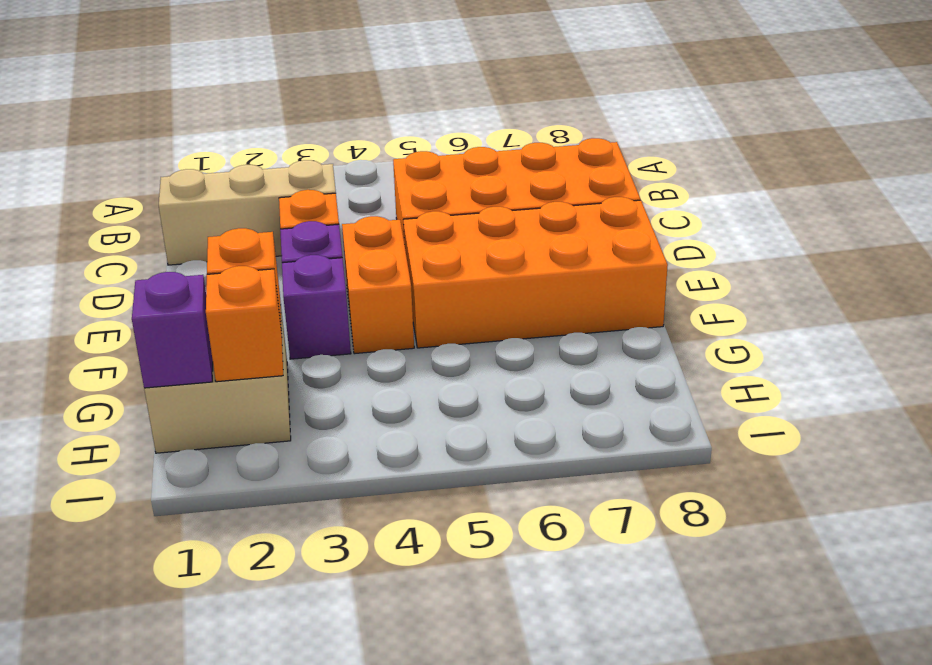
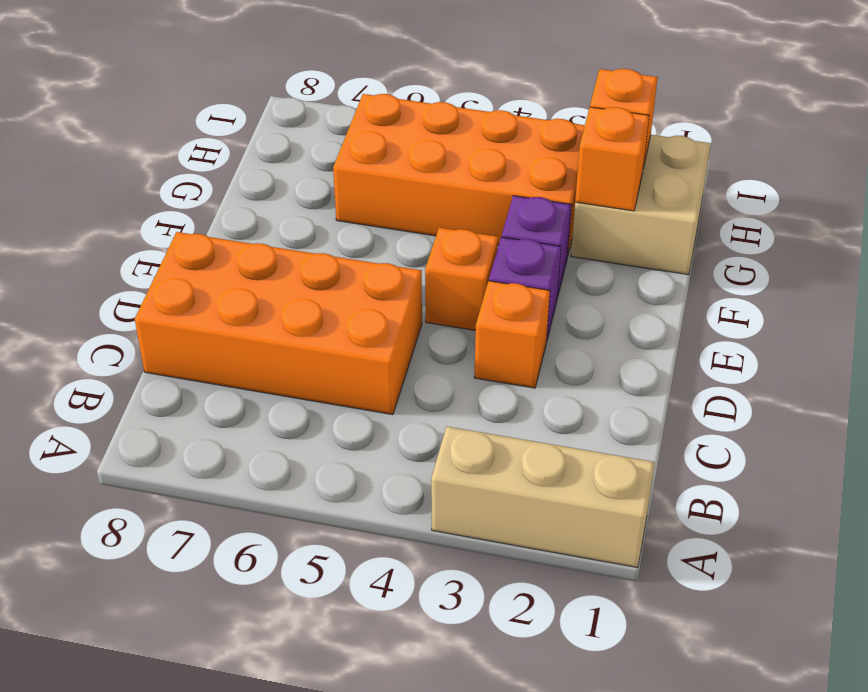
tan brick C1:C3 level 1 -> tan brick A1:A3 level 1
orange brick E4:F4 level 1 -> orange brick E4 level 1
orange brick E5:F8 level 1 -> orange brick G3:H6 level 1
purple brick H1 level 2 -> none

